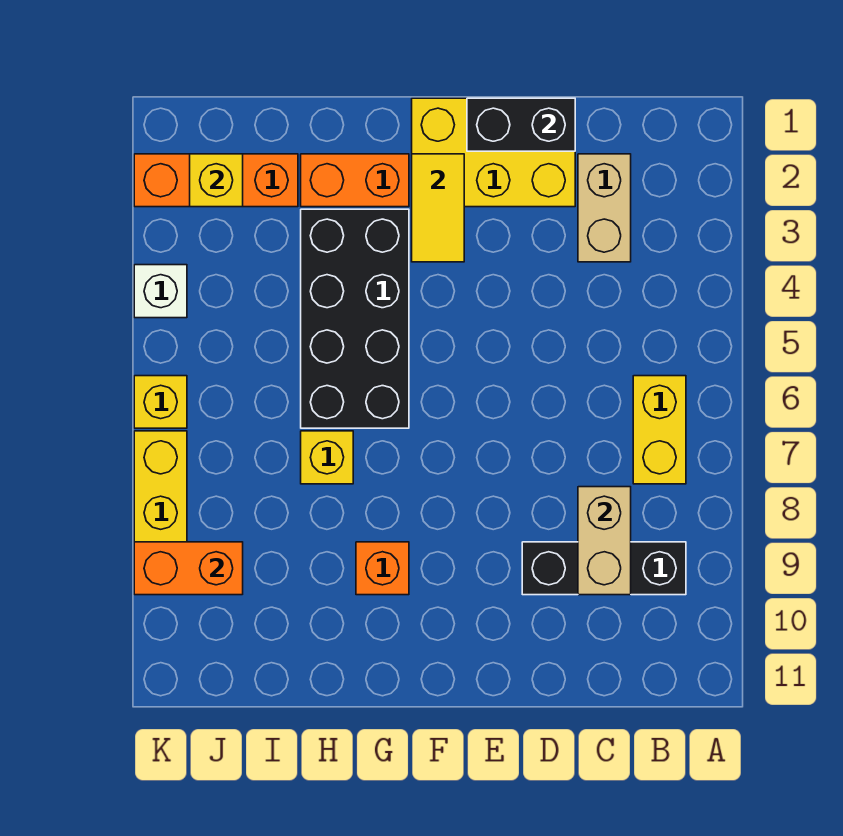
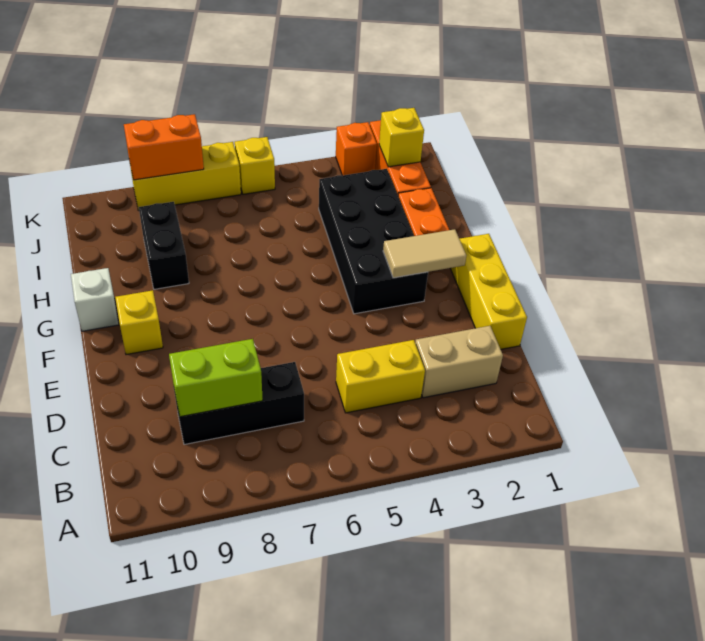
yellow brick B6:B7 level 1 -> yellow brick C4:C5 level 1
black brick B9:D9 level 1 -> black brick C7:C9 level 1
tan brick C8:C9 level 2 -> lime brick C8:C9 level 2
yellow brick D1:F2 level 1 -> yellow brick D1:F1 level 1
black brick D1:E1 level 2 -> black brick H9:I9 level 1
yellow tile F2:F3 level 2 -> tan tile F2:F3 level 2
black brick G3:H6 level 1 -> black brick F3:I4 level 1
orange brick G9 level 1 -> orange brick K3 level 1
yellow brick H7 level 1 -> yellow brick F10 level 1
orange brick J9:K9 level 2 -> orange brick K8:K9 level 2
white brick K4 level 1 -> white brick G11 level 1

